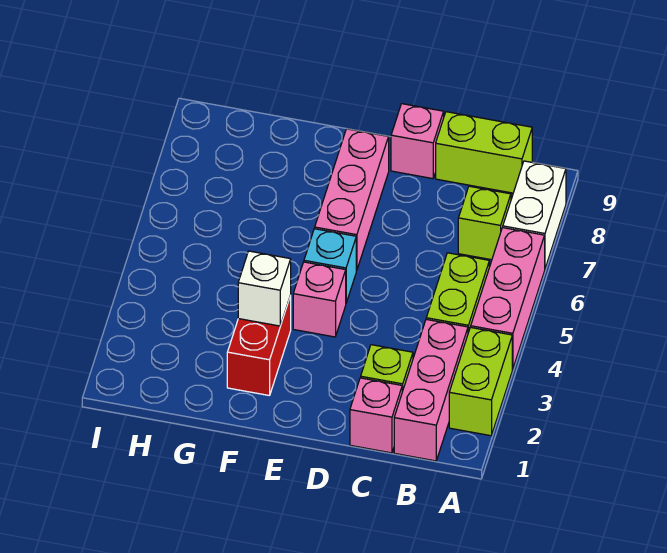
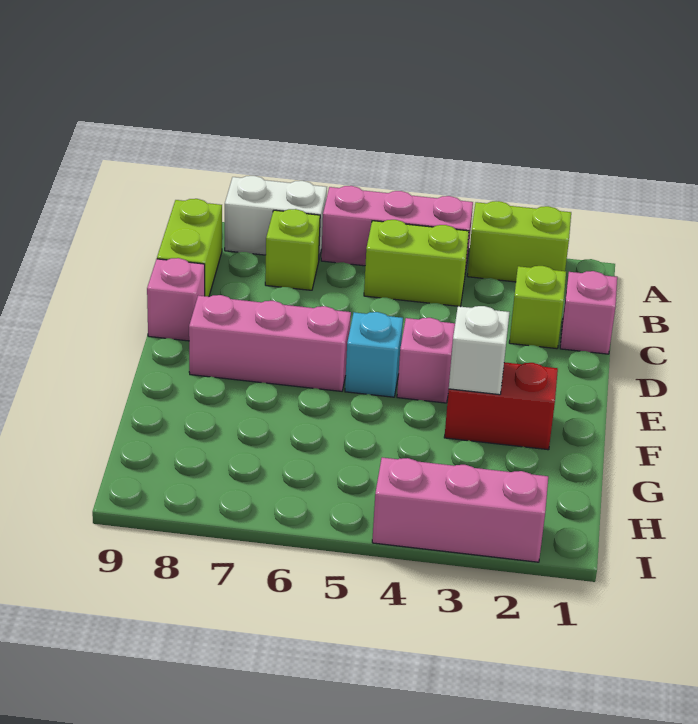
pink brick B1:B3 level 1 -> pink brick I2:I4 level 1

